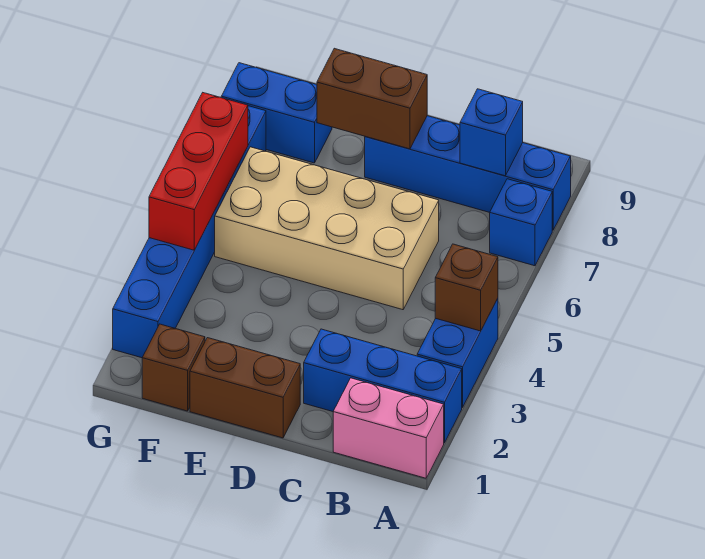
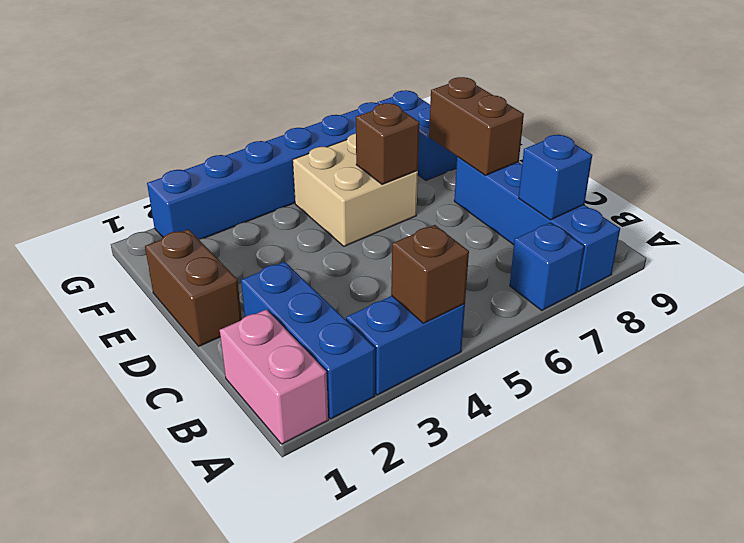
tan brick C5:F6 level 1 -> tan brick E5:F6 level 1
brown brick F1 level 1 -> brown brick E6 level 2
red brick G4:G6 level 2 -> none

